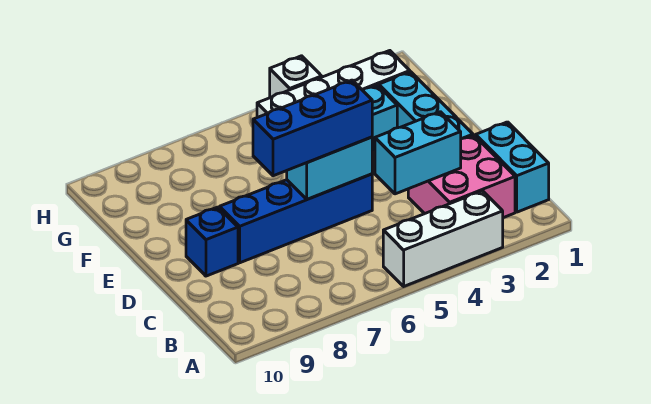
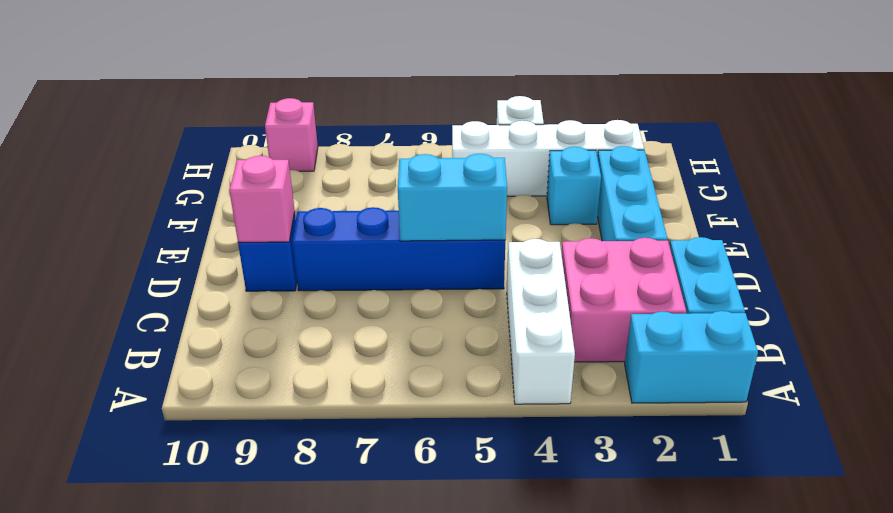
white brick A3:A5 level 1 -> white brick A4:C4 level 1
cyan brick C3:C4 level 2 -> cyan brick A1:A2 level 1
blue brick D5:D7 level 3 -> none
none -> pink brick D9 level 2
none -> pink brick H9 level 1

